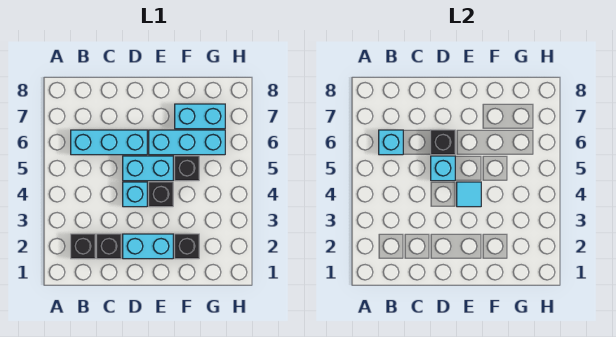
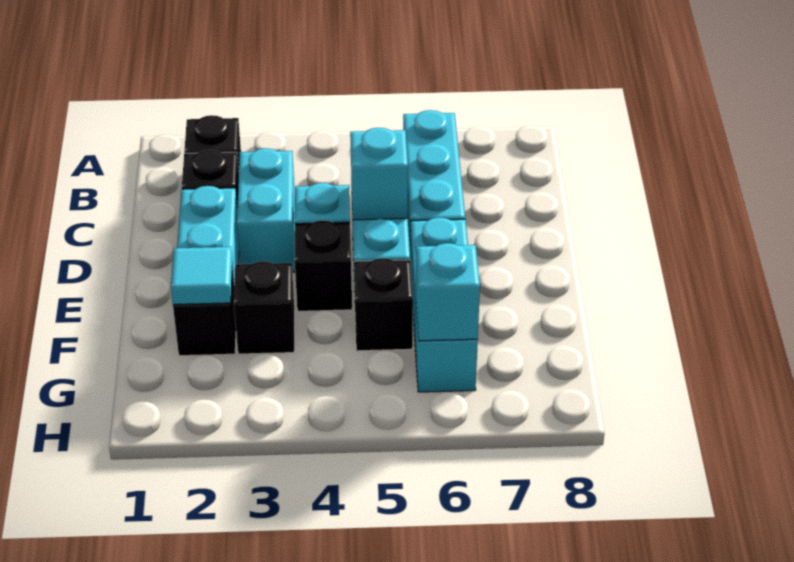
cyan brick B6 level 2 -> cyan brick G6 level 2
black brick D6 level 2 -> black brick F3 level 1
cyan tile E4 level 2 -> cyan tile F2 level 2
cyan brick F7:G7 level 1 -> cyan brick C3:D3 level 1

